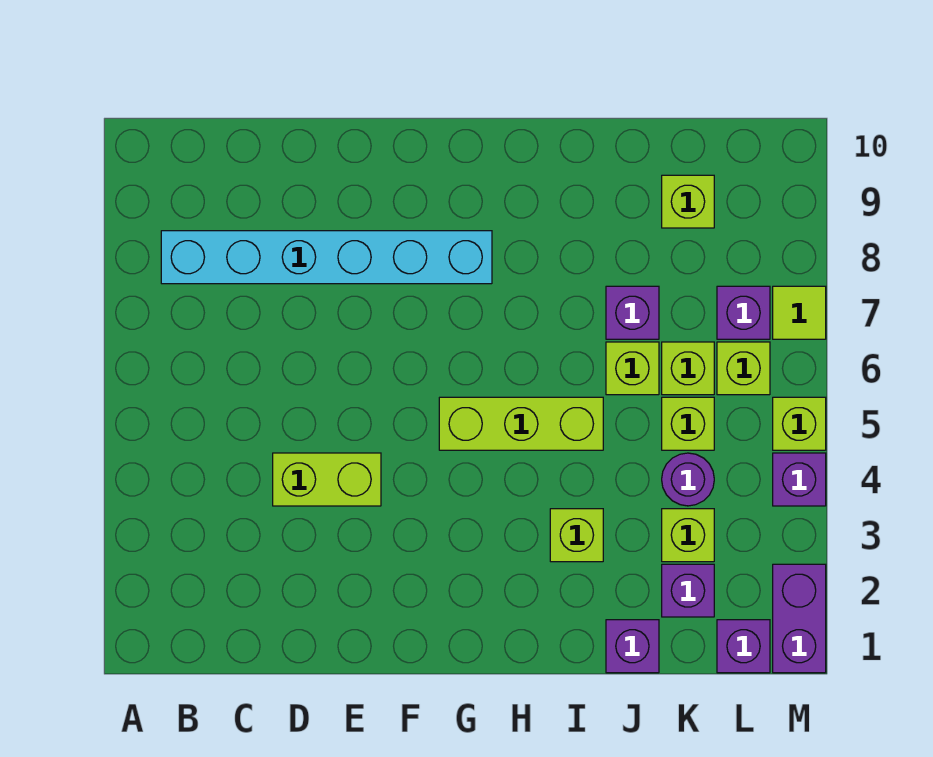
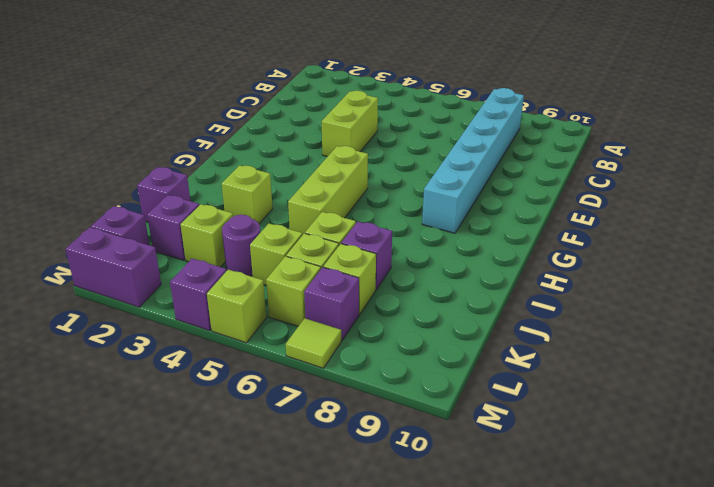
lime brick K9 level 1 -> lime brick K7 level 1

